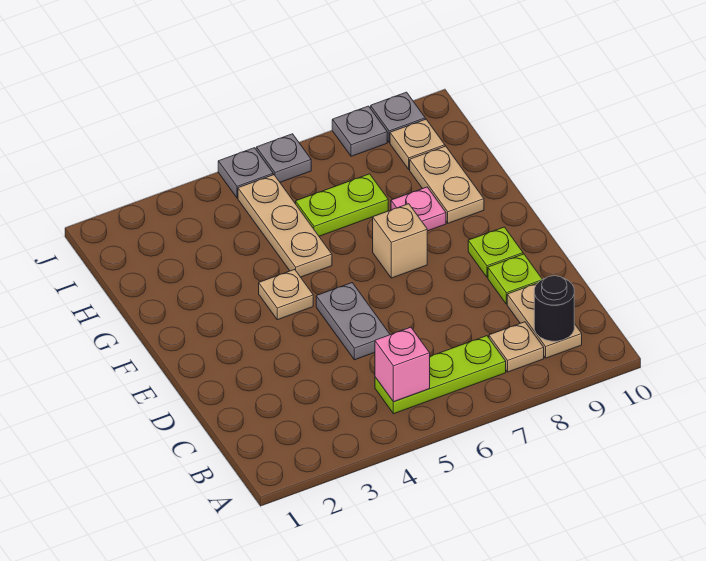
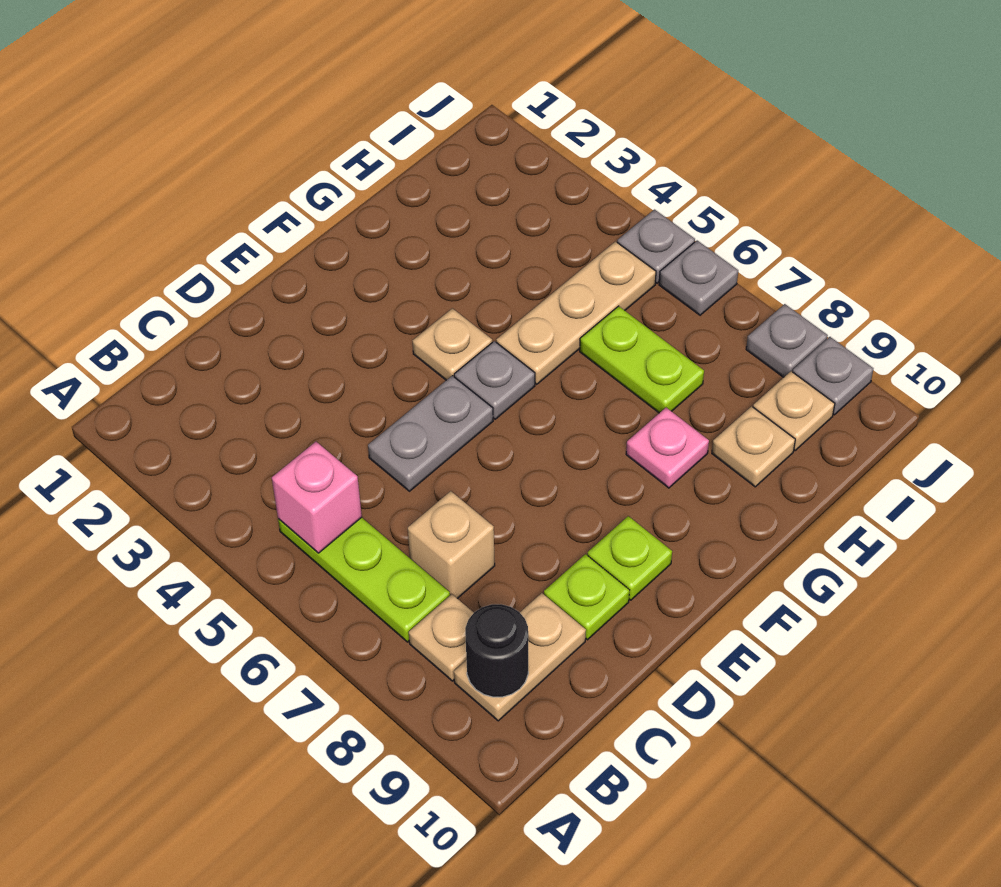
none -> grey plate F5 level 1
tan brick F7 level 1 -> tan brick C7 level 1
tan plate G9:H9 level 1 -> tan plate H9 level 1

